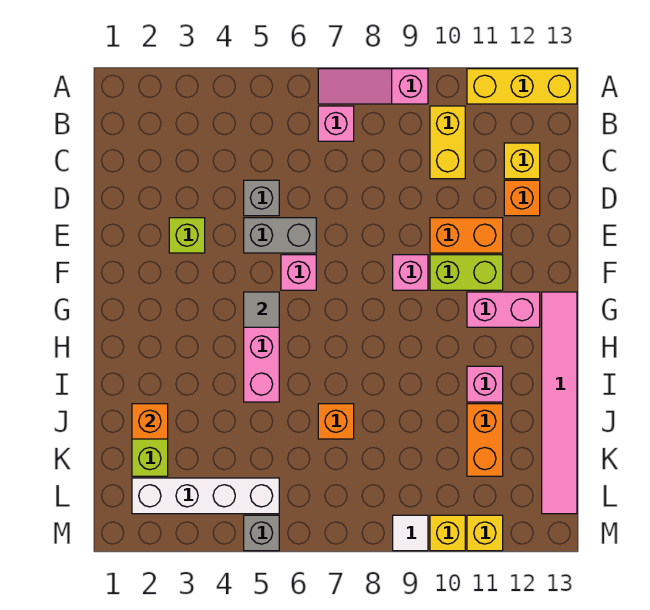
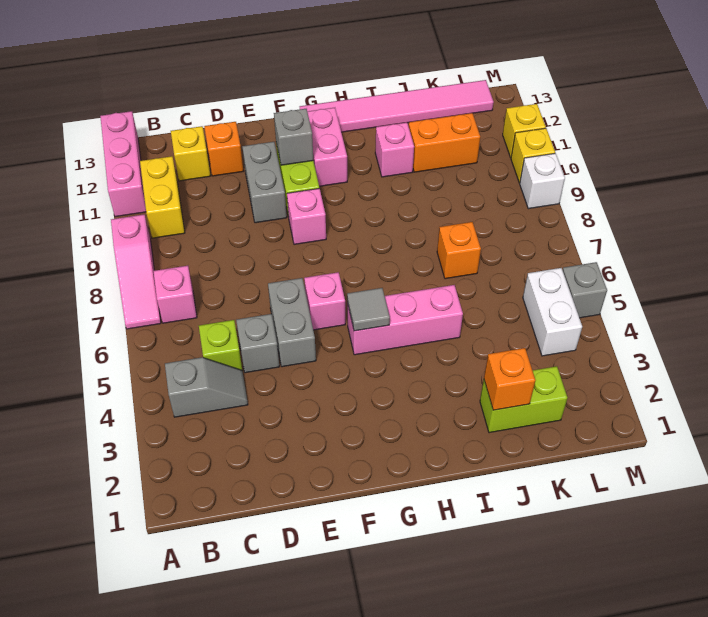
yellow brick A11:A13 level 1 -> pink brick A11:A13 level 1
none -> grey slope B4:C4 level 1 top B
yellow brick B10:C10 level 1 -> yellow brick B10:B11 level 1
lime brick E3 level 1 -> lime brick C5 level 1
orange brick E10:E11 level 1 -> grey brick E10:E11 level 1
none -> grey brick F11 level 2
white brick L2:L5 level 1 -> white brick L4:L5 level 1
white tile M9 level 1 -> white brick M9 level 1

